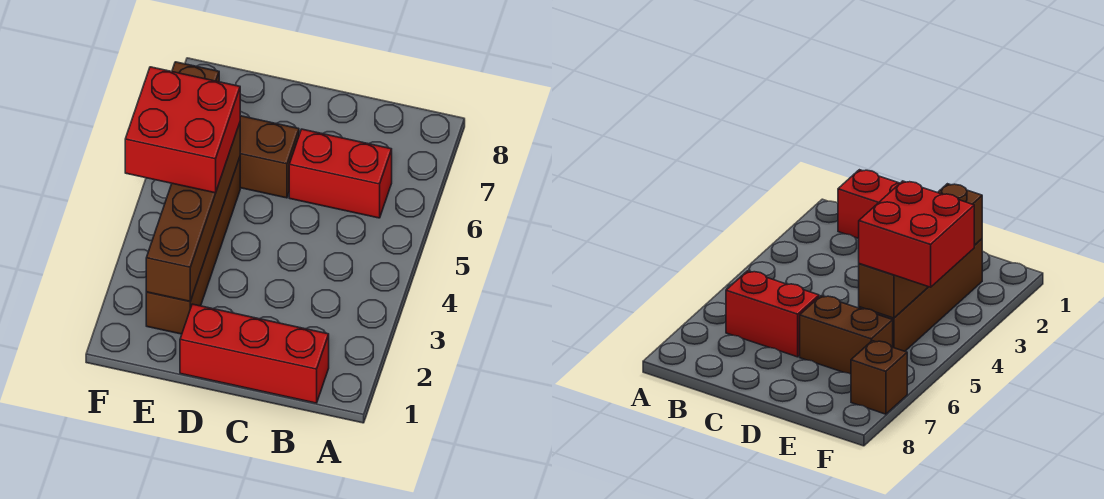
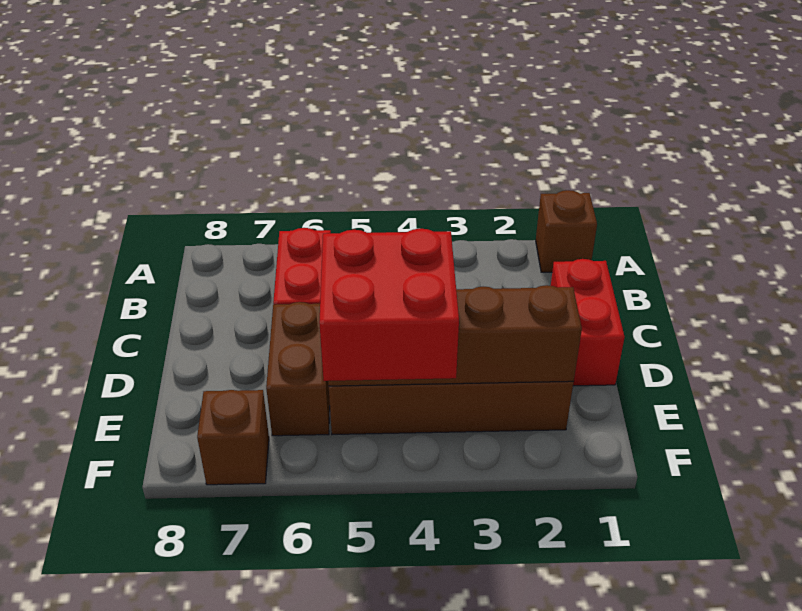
none -> brown brick A1 level 1
red brick B1:D1 level 1 -> red brick C1:D1 level 1

